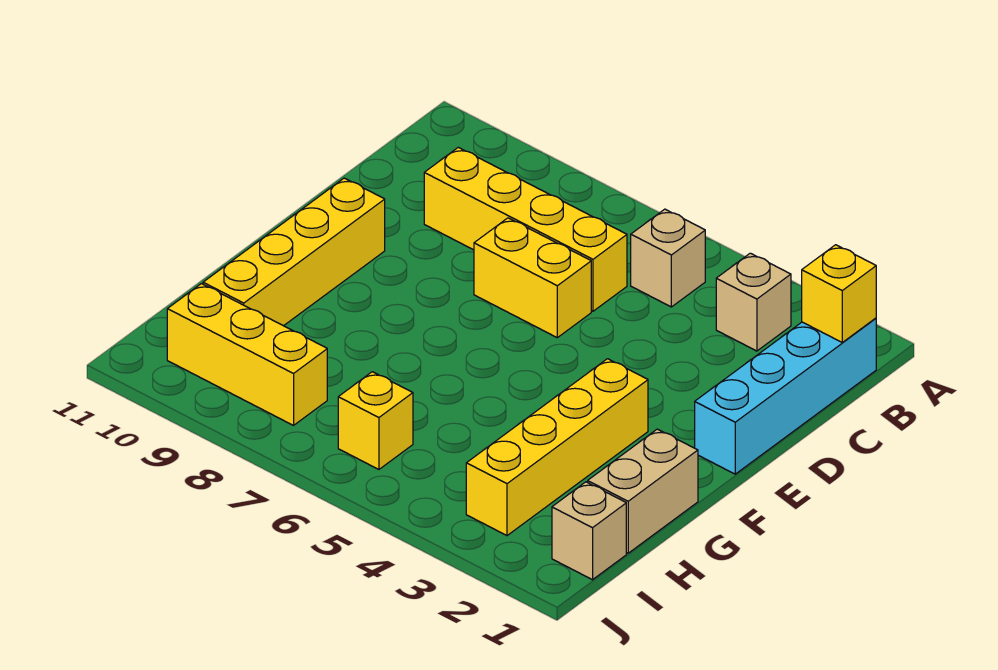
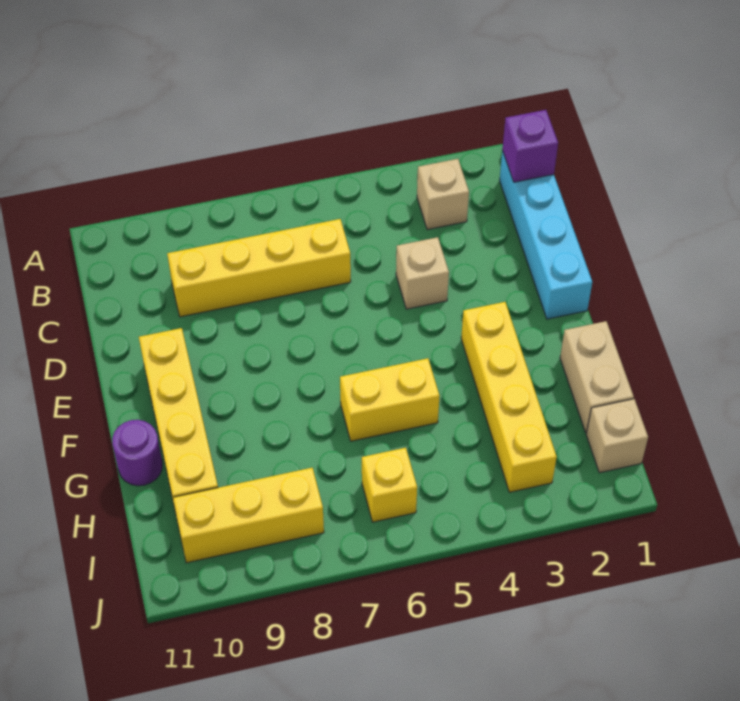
yellow brick B1 level 2 -> purple brick B1 level 2
tan brick B5 level 1 -> tan brick D4 level 1
yellow brick D6:D7 level 1 -> yellow brick G5:G6 level 1
none -> purple round brick G11 level 1

